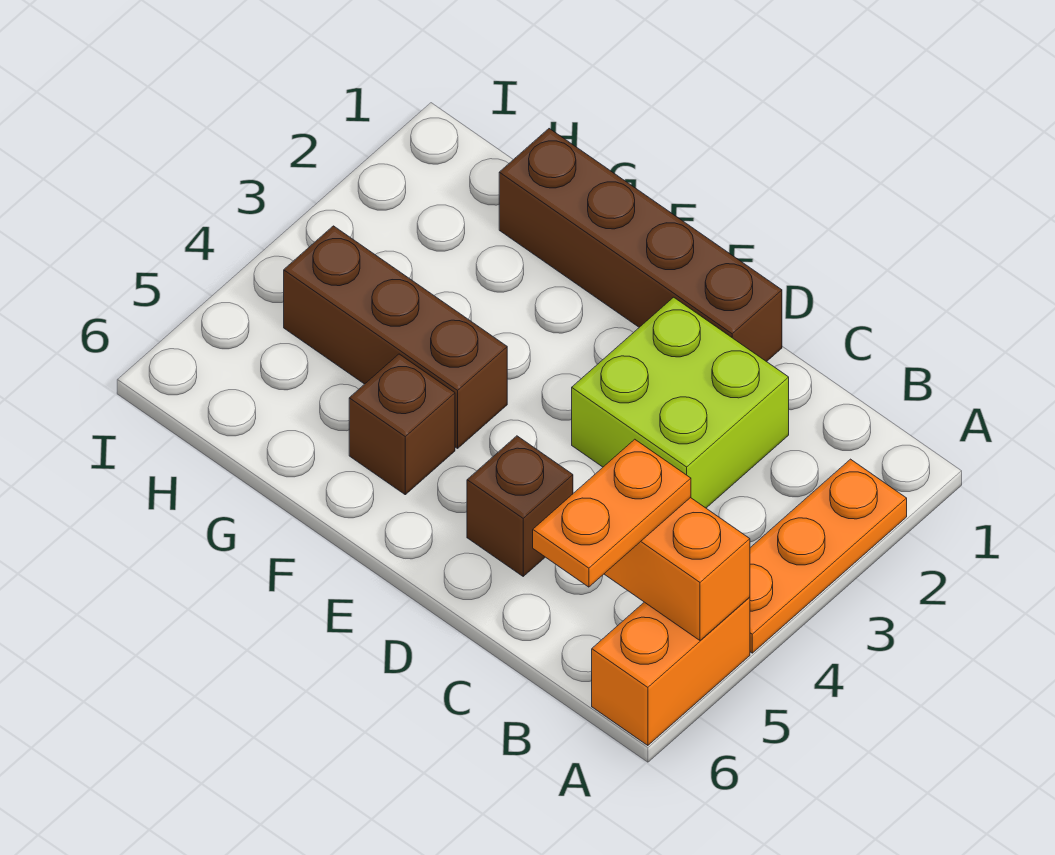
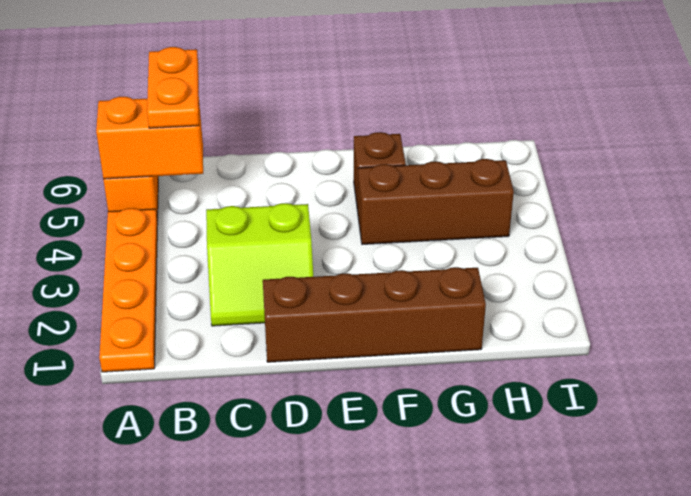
orange plate A2:A4 level 1 -> orange plate A1:A4 level 1
lime brick C2:D3 level 1 -> lime slope C2:D3 level 1 top 3
brown brick D5 level 1 -> none

